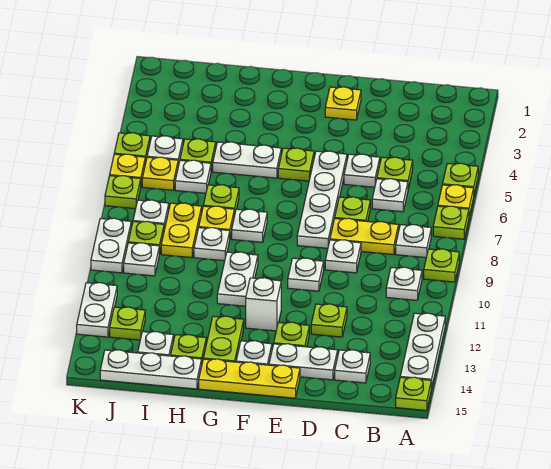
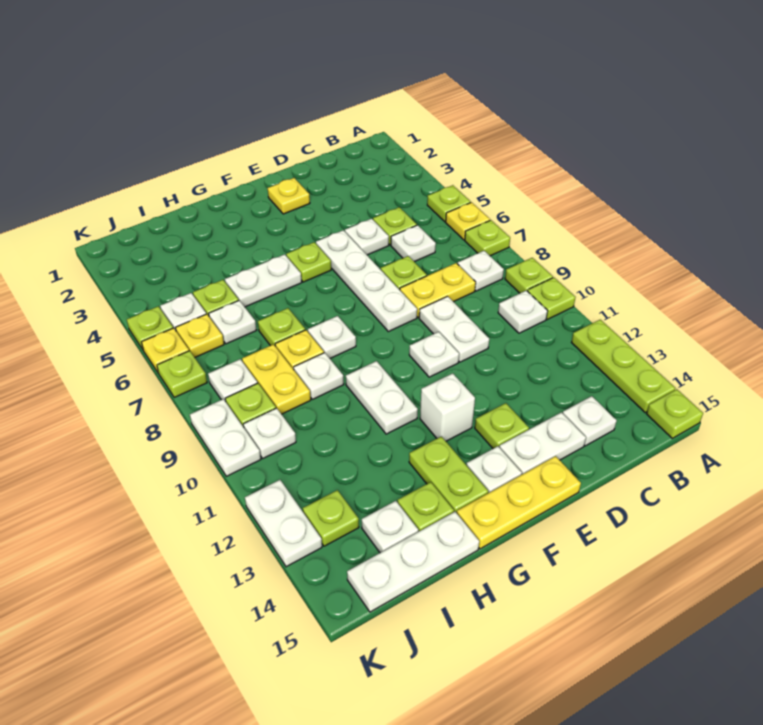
white plate A12:A14 level 1 -> lime plate A12:A14 level 1
white plate D9 level 1 -> white plate D9:D10 level 1
lime plate D12 level 1 -> lime plate A10 level 1

